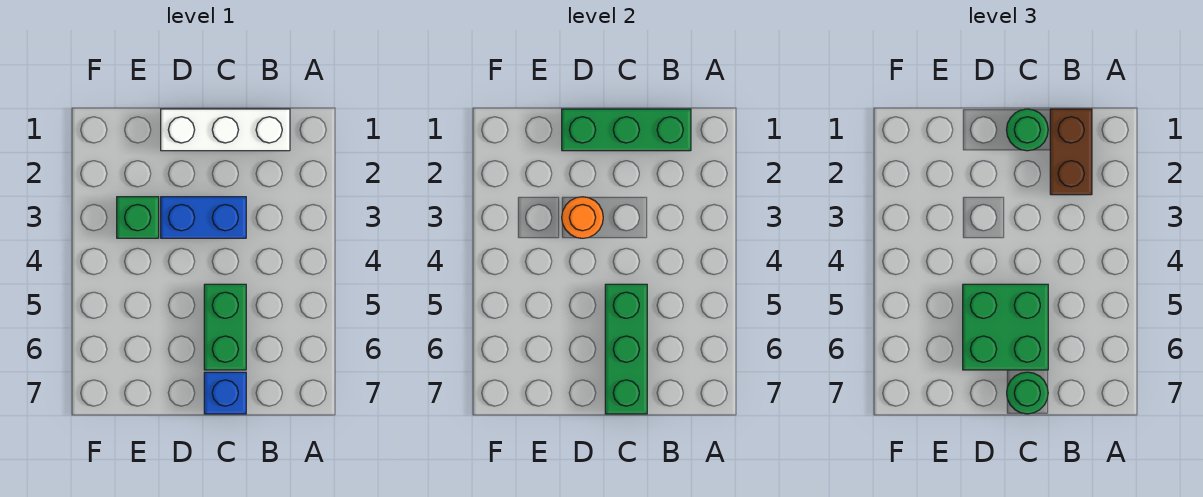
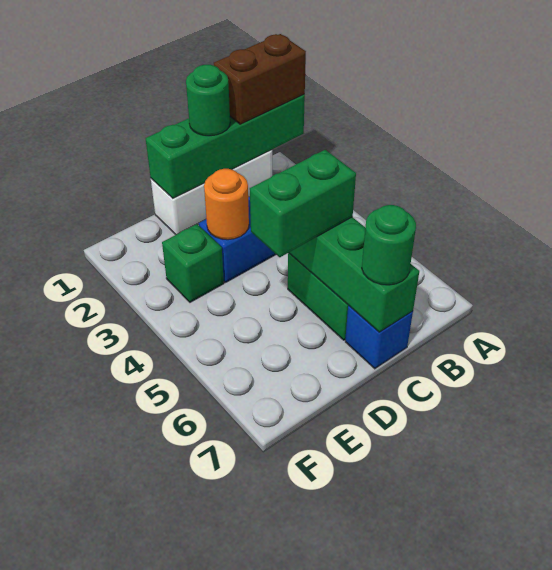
green brick B1:D1 level 2 -> green brick A1:D1 level 2
brown brick B1:B2 level 3 -> brown brick A1:B1 level 3
green brick C5:D6 level 3 -> green brick C5:D5 level 3

